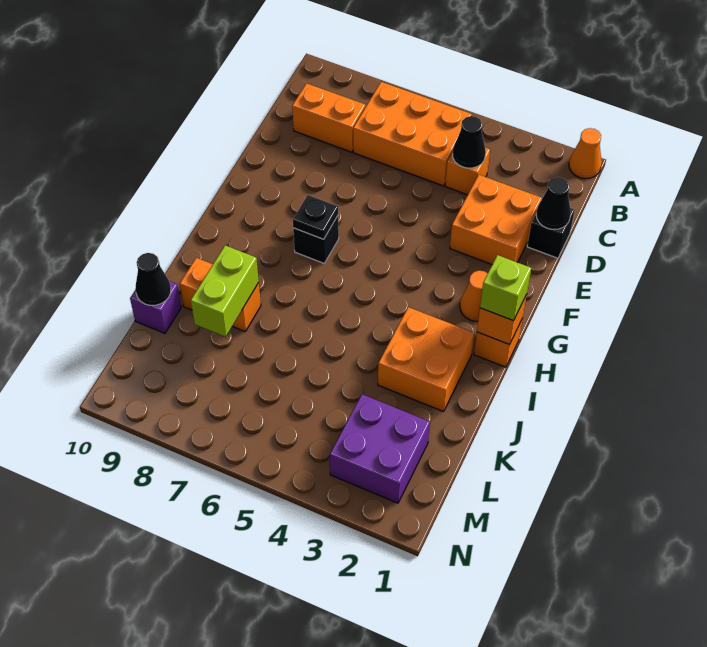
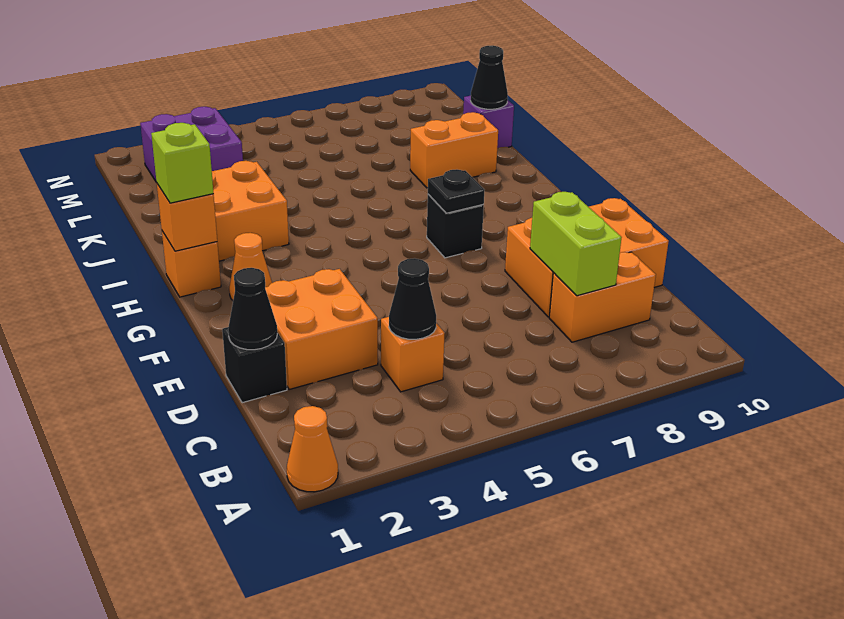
orange brick B5:C7 level 1 -> orange brick D8:E10 level 1
lime brick J8:K8 level 2 -> lime brick C8:D8 level 2

